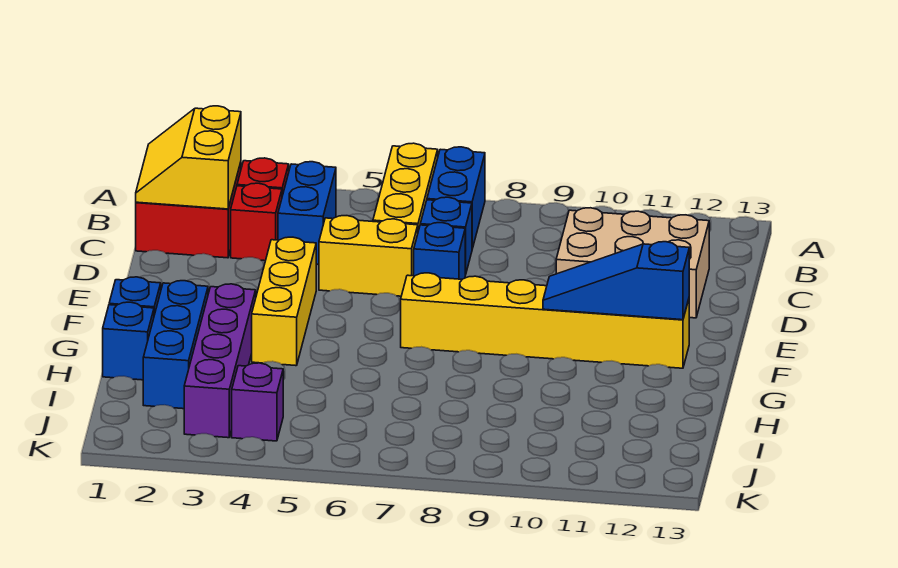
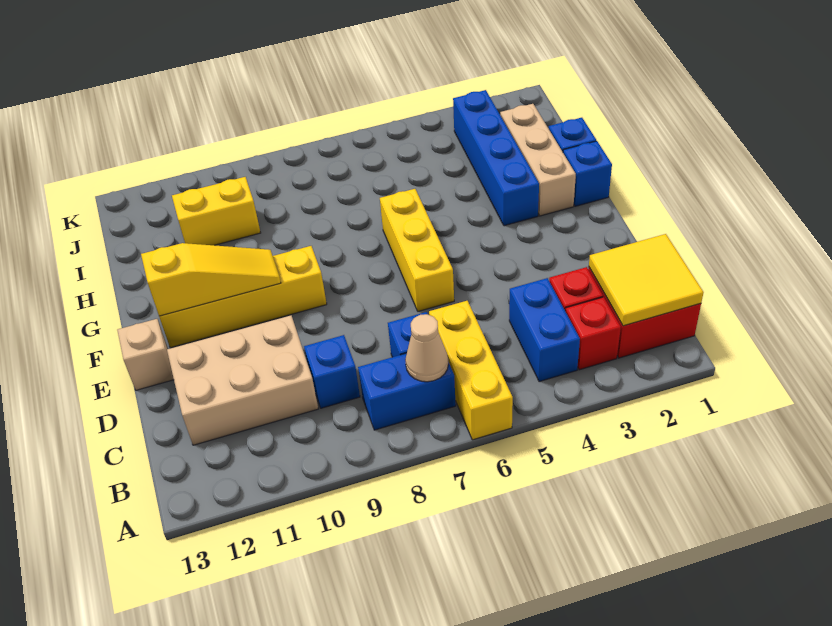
blue brick A7:B7 level 1 -> blue brick B7:B8 level 1
yellow slope B1:C2 level 2 top 2 -> yellow tile B1:C2 level 2
none -> tan cone B7 level 2
yellow brick D5:D6 level 1 -> yellow brick I10:I11 level 1
blue brick D7 level 1 -> blue brick C9 level 1
yellow brick E4:G4 level 1 -> yellow brick E6:G6 level 1
none -> tan brick E13 level 1
yellow brick F7:F12 level 1 -> yellow brick F9:F12 level 1
blue slope F10:F12 level 2 top 12 -> yellow slope F10:F12 level 2 top 12
blue brick G2:I2 level 1 -> tan brick G2:I2 level 1
purple brick G3:J3 level 1 -> blue brick G3:J3 level 1
purple brick J4 level 1 -> none

